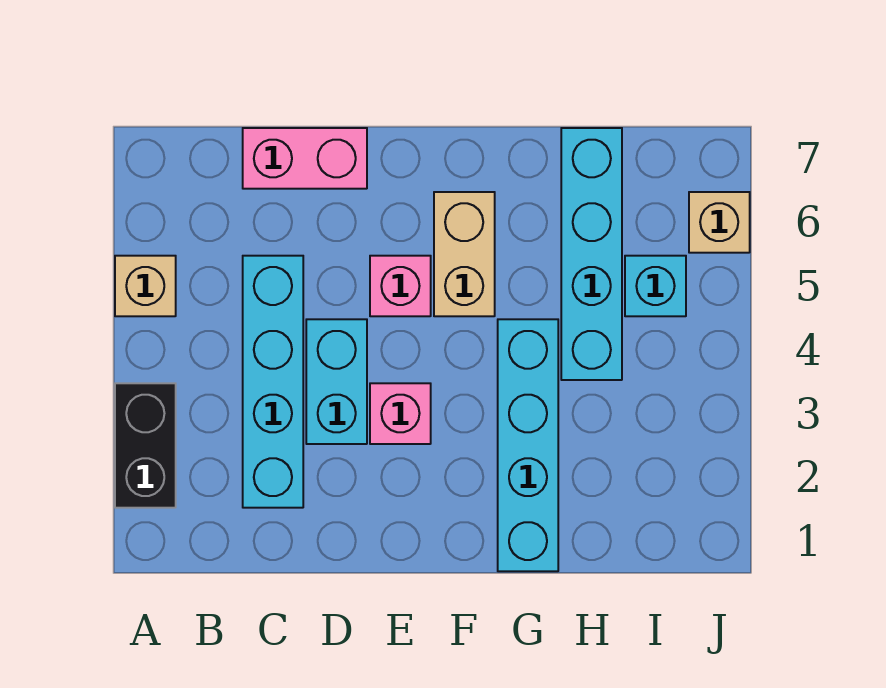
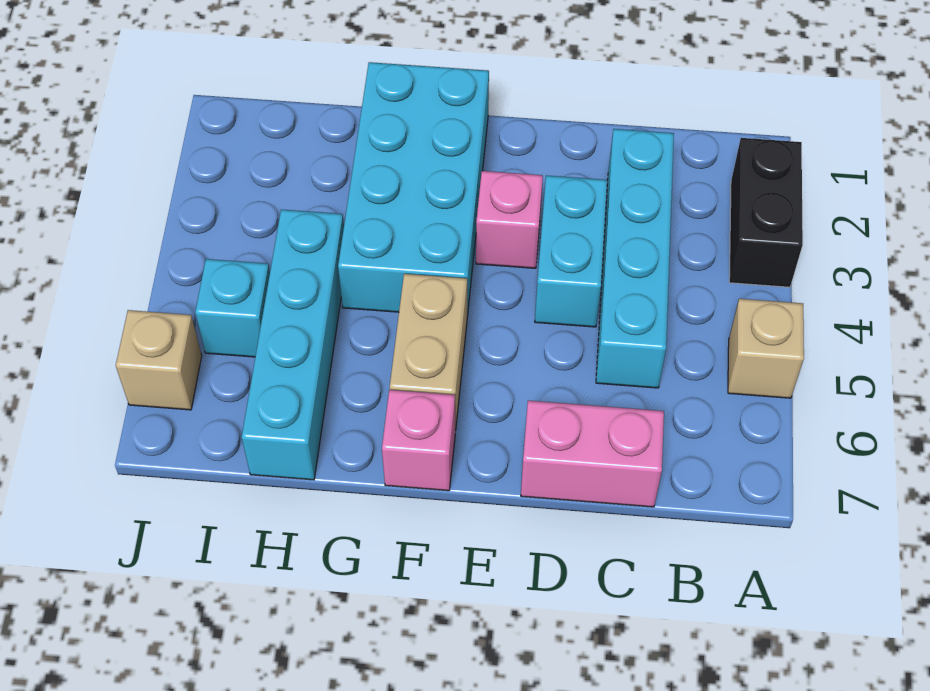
pink brick E5 level 1 -> pink brick F7 level 1
cyan brick G1:G4 level 1 -> cyan brick F1:G4 level 1

